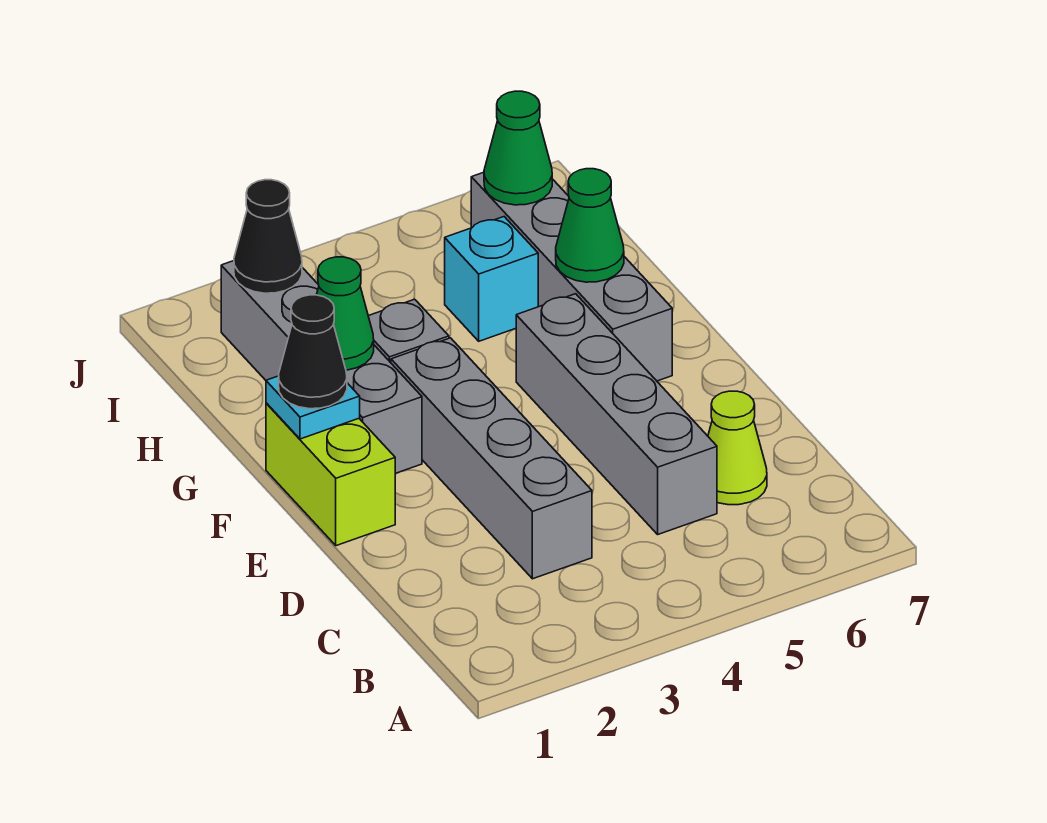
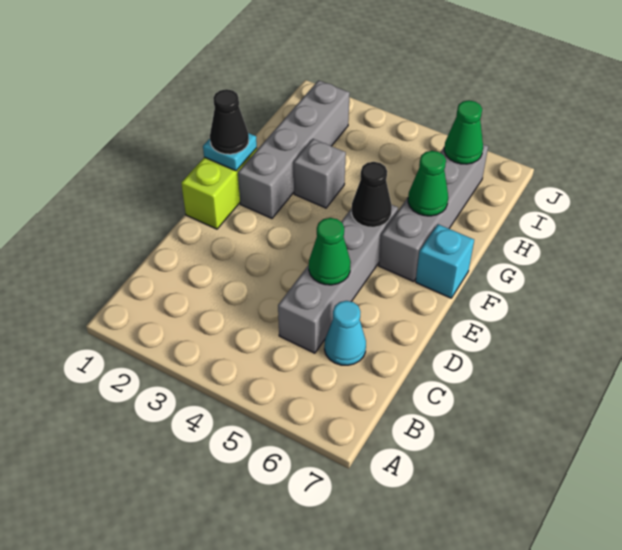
grey brick C3:F3 level 1 -> none
lime cone C6 level 1 -> cyan cone C6 level 1
green cone G2 level 2 -> green cone D5 level 2
cyan brick H5 level 1 -> cyan brick F7 level 1
black cone I2 level 2 -> black cone F5 level 2

